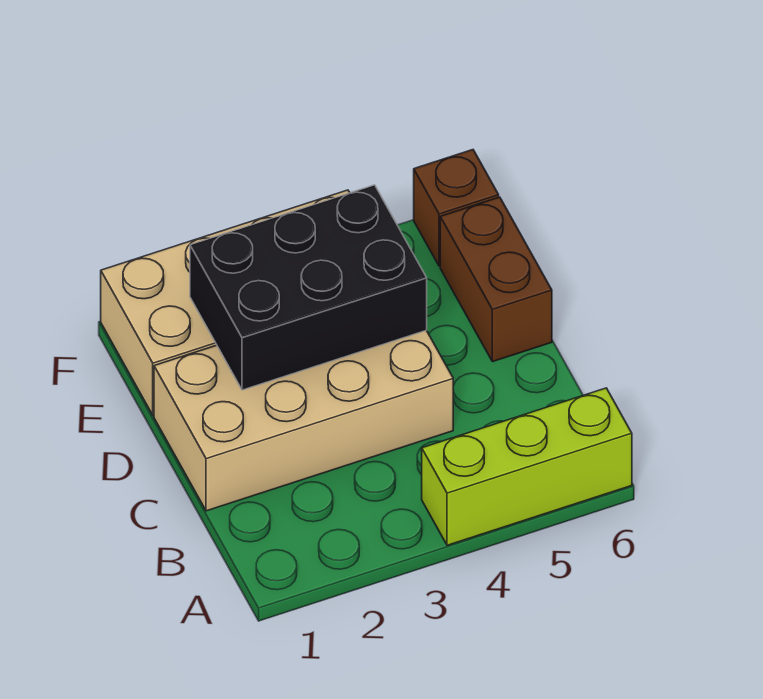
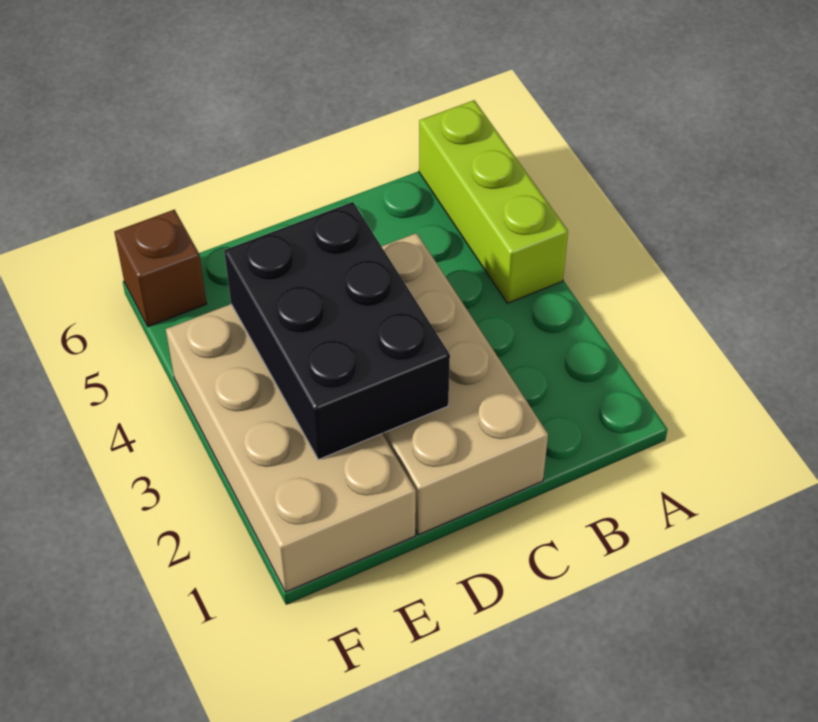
brown brick D6:E6 level 1 -> none

